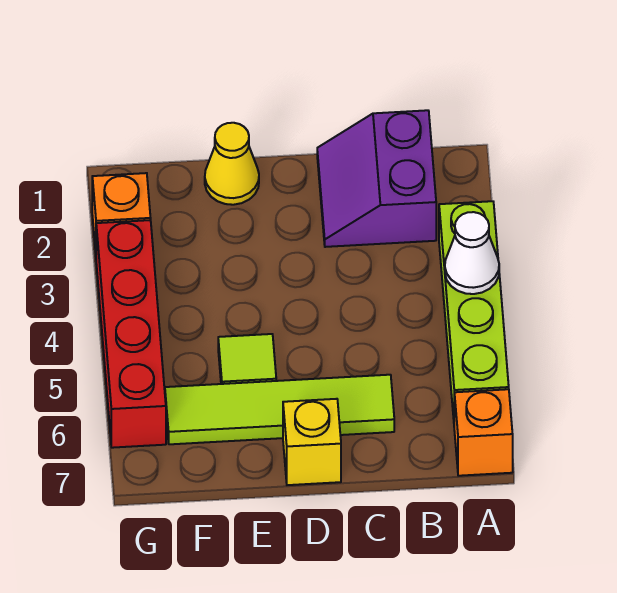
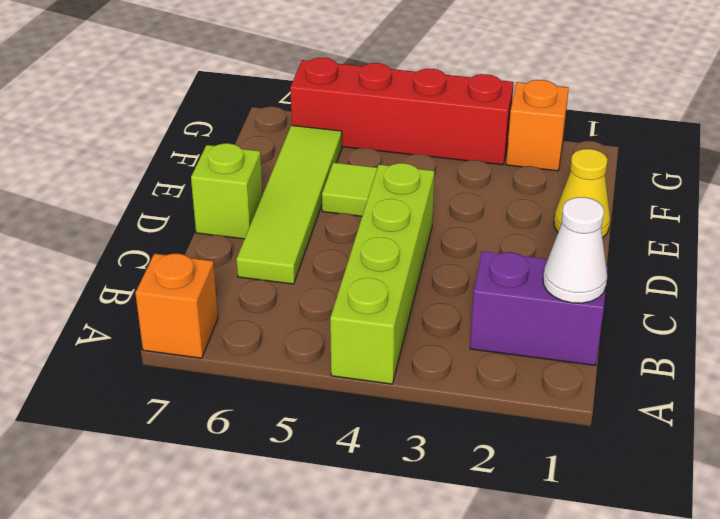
lime brick A3:A6 level 1 -> lime brick A4:D4 level 1
white cone A4 level 2 -> white cone B1 level 2
yellow brick D7 level 1 -> lime brick D7 level 1

